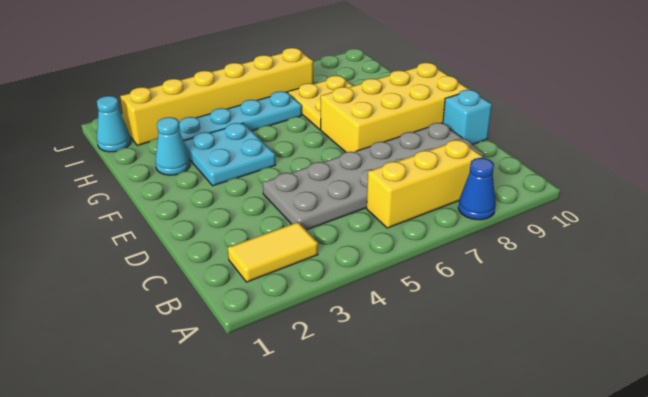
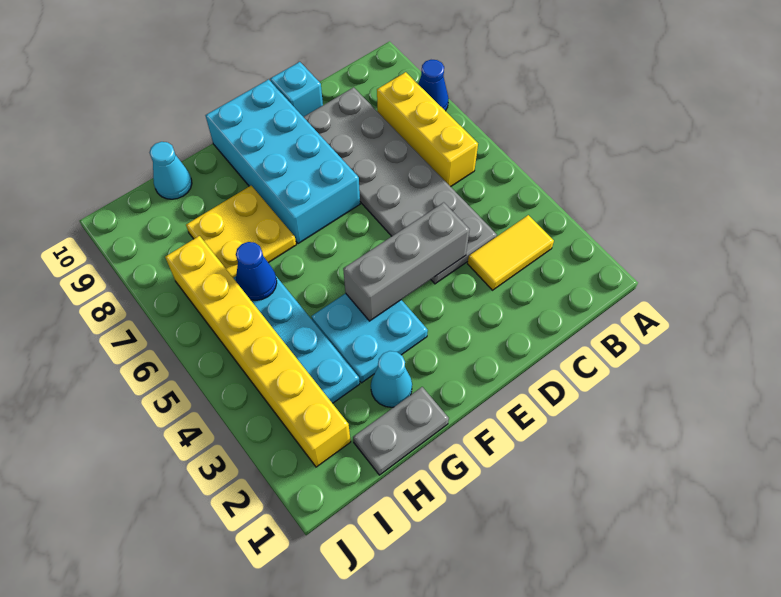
yellow tile B2:B3 level 1 -> yellow tile B3:C3 level 1
none -> grey brick D4:F4 level 2
yellow brick E7:F10 level 1 -> cyan brick E7:F10 level 1
none -> grey plate G1:H1 level 1
none -> blue cone H6 level 2
cyan cone I1 level 1 -> cyan cone H10 level 1

